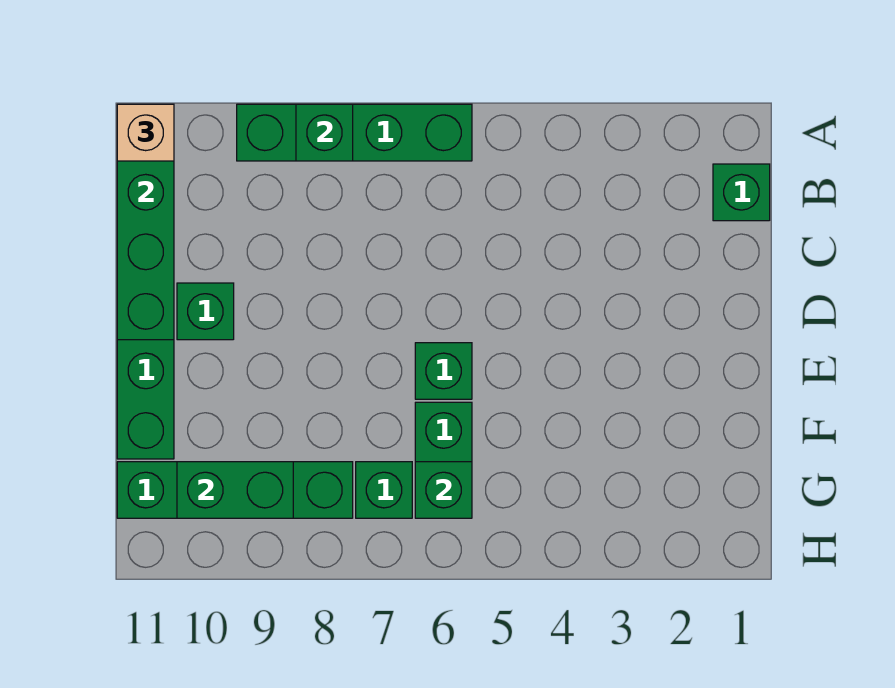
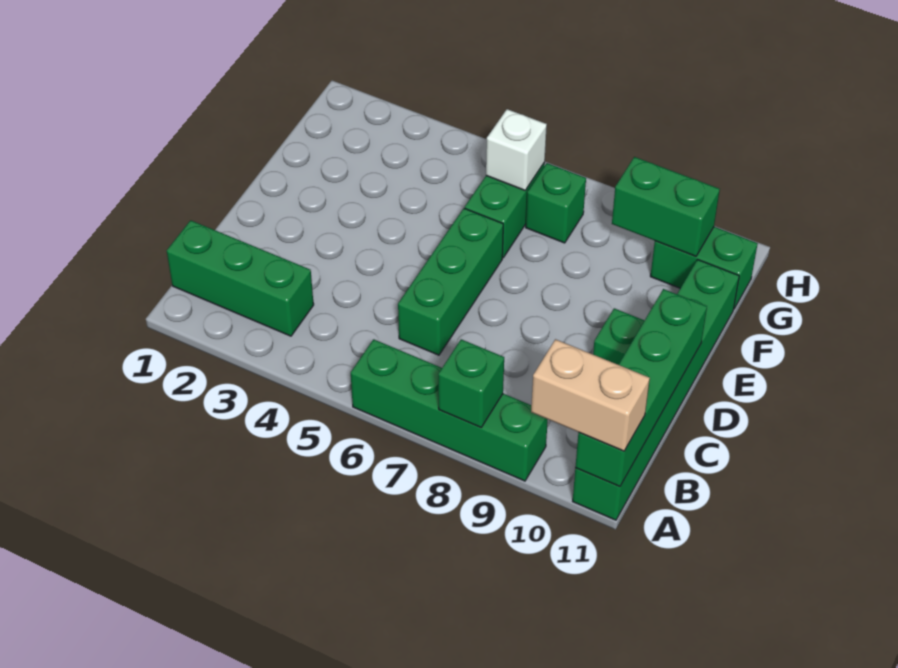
tan brick A11 level 3 -> tan brick A10:A11 level 3
green brick B1 level 1 -> green brick B1:B3 level 1
green brick E6 level 1 -> green brick C6:E6 level 1
green brick G6 level 2 -> white brick G6 level 2
green brick G8:G11 level 1 -> green brick G10:G11 level 1

